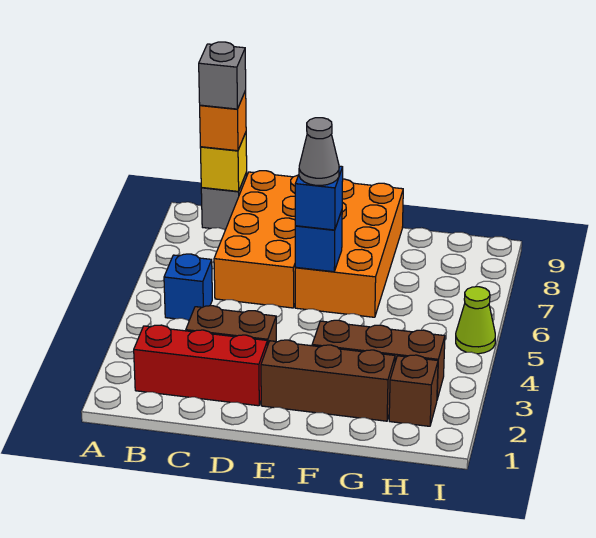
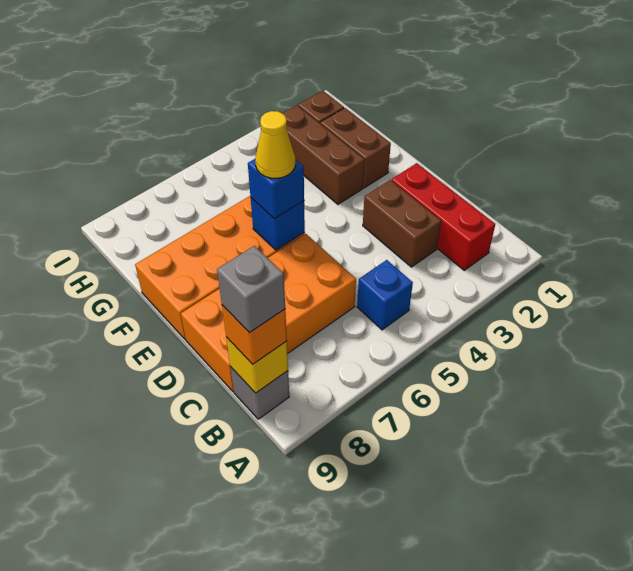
brown brick E2:G2 level 1 -> brown brick F2:G2 level 1
grey cone E6 level 4 -> yellow cone E6 level 4
lime cone I5 level 1 -> none

